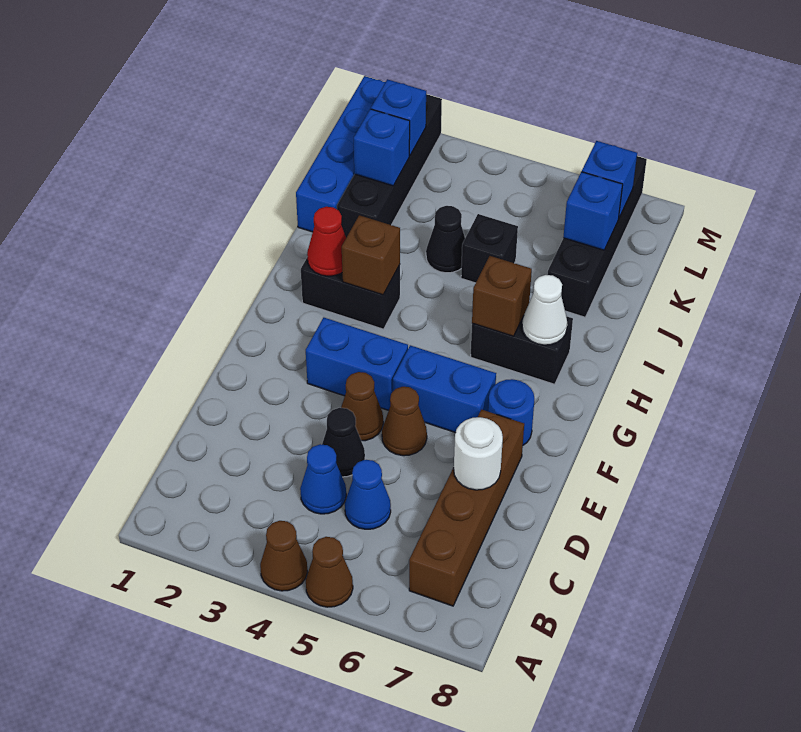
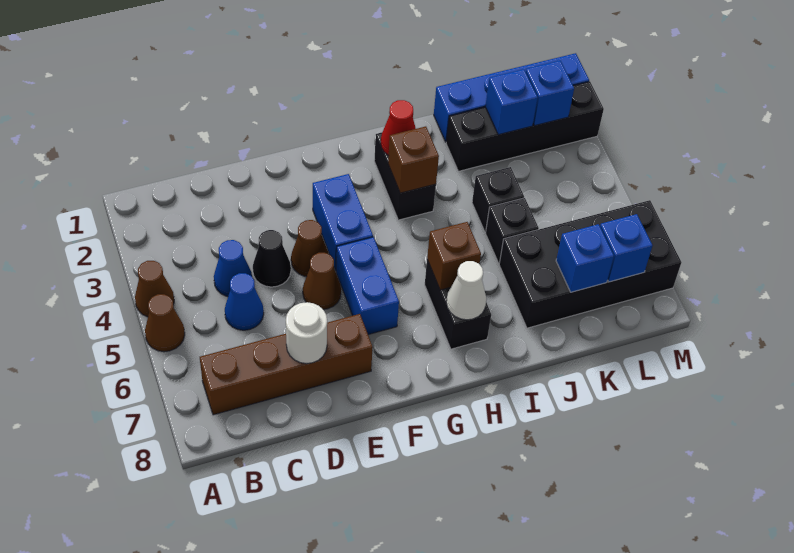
blue round brick F7 level 1 -> none
black cone J4 level 1 -> black brick J4 level 1
black brick J7:M7 level 1 -> black brick J6:M7 level 1

